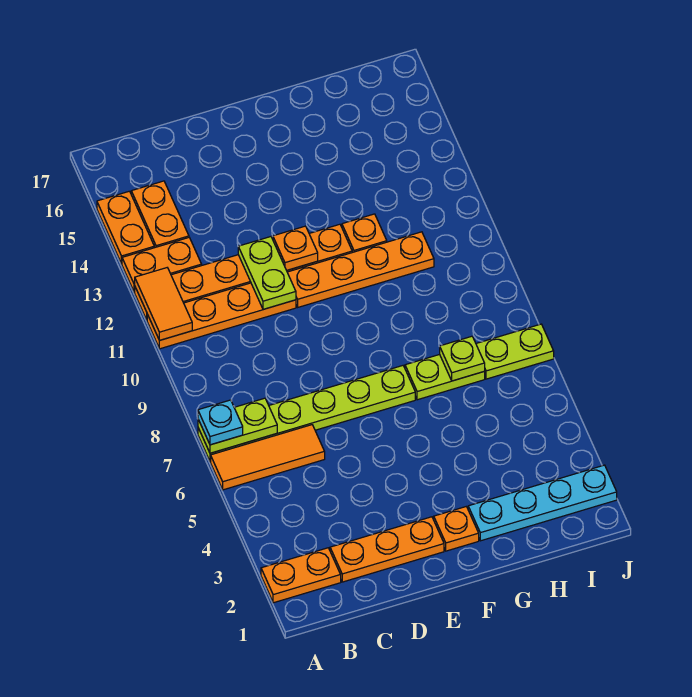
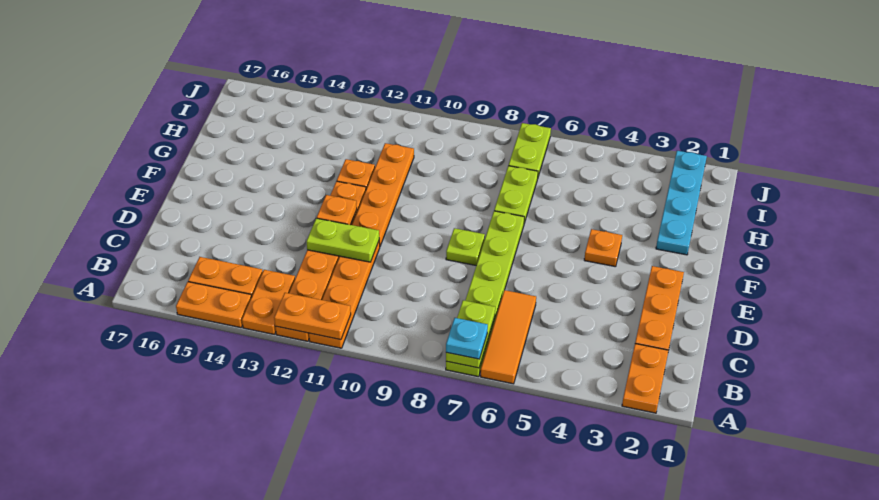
orange tile A11:A12 level 2 -> orange plate A11:A12 level 2
orange plate F2 level 1 -> orange plate F4 level 1
lime plate H7 level 2 -> lime plate E8 level 1

